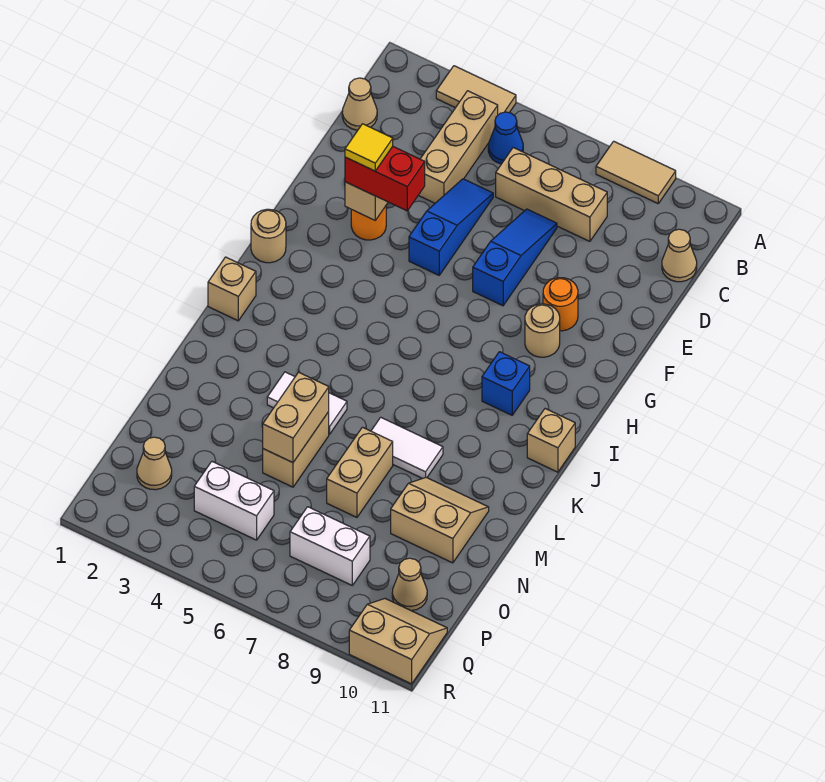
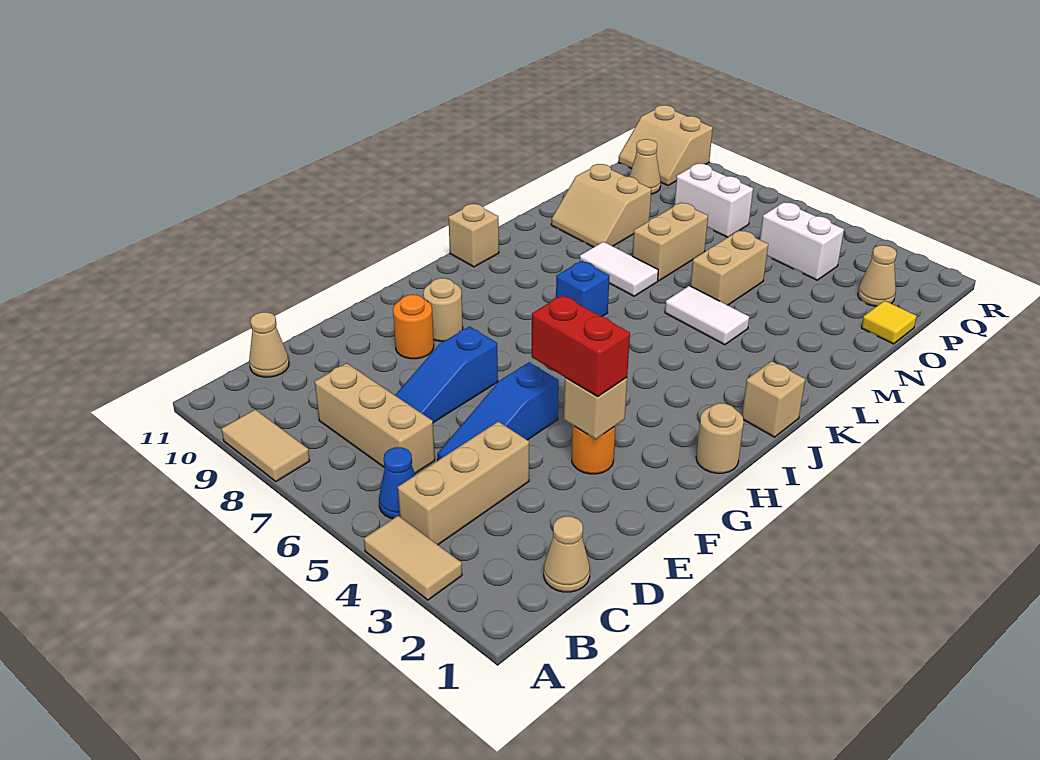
yellow tile F3 level 4 -> yellow tile O1 level 1
blue brick I9 level 1 -> blue brick J7 level 1
tan brick M5:N5 level 2 -> none

